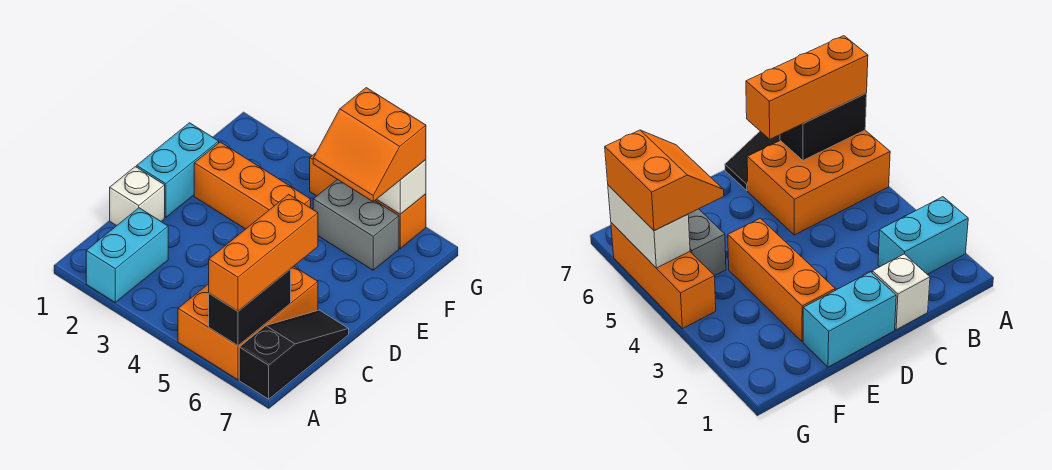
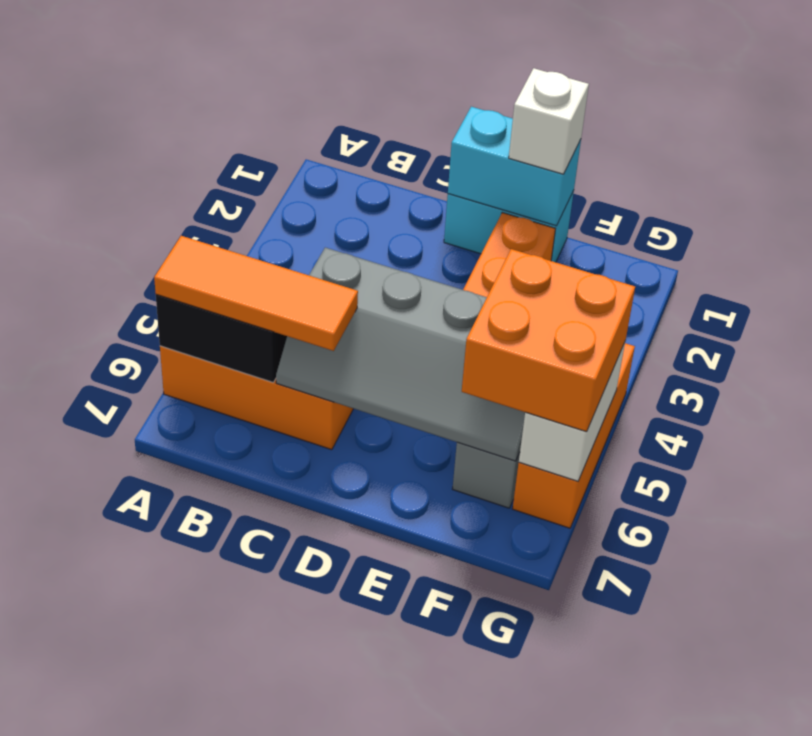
cyan brick A2:B2 level 1 -> cyan brick D1:E1 level 2
orange brick A6:C6 level 3 -> orange tile A6:C6 level 3
black slope A7:C7 level 1 top A -> none
white brick C1 level 1 -> white brick E1 level 3
none -> grey slope C5:F6 level 2 top 5
orange slope F5:G6 level 3 top G -> orange brick F5:G6 level 3

